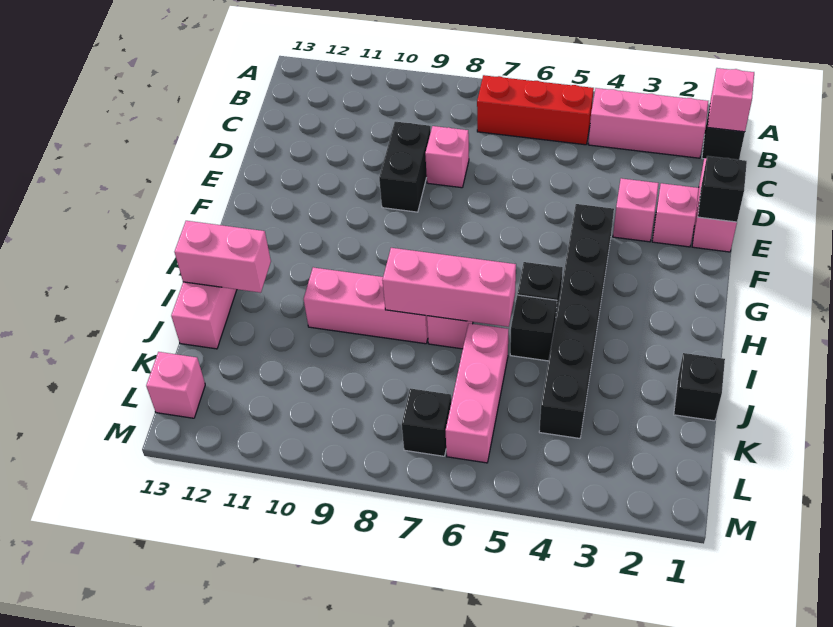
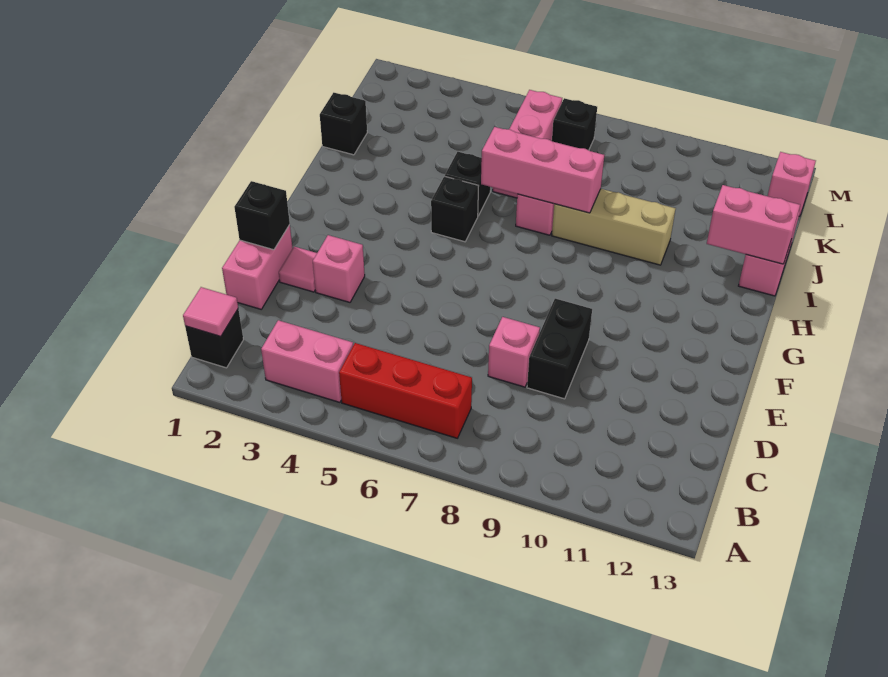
pink brick B1 level 2 -> pink tile B1 level 2
pink brick B2:B4 level 1 -> pink brick B3:B4 level 1
pink brick E2 level 1 -> pink tile E2 level 1
black brick F4:K4 level 1 -> none
pink brick I8:I10 level 1 -> tan brick I8:I10 level 1

